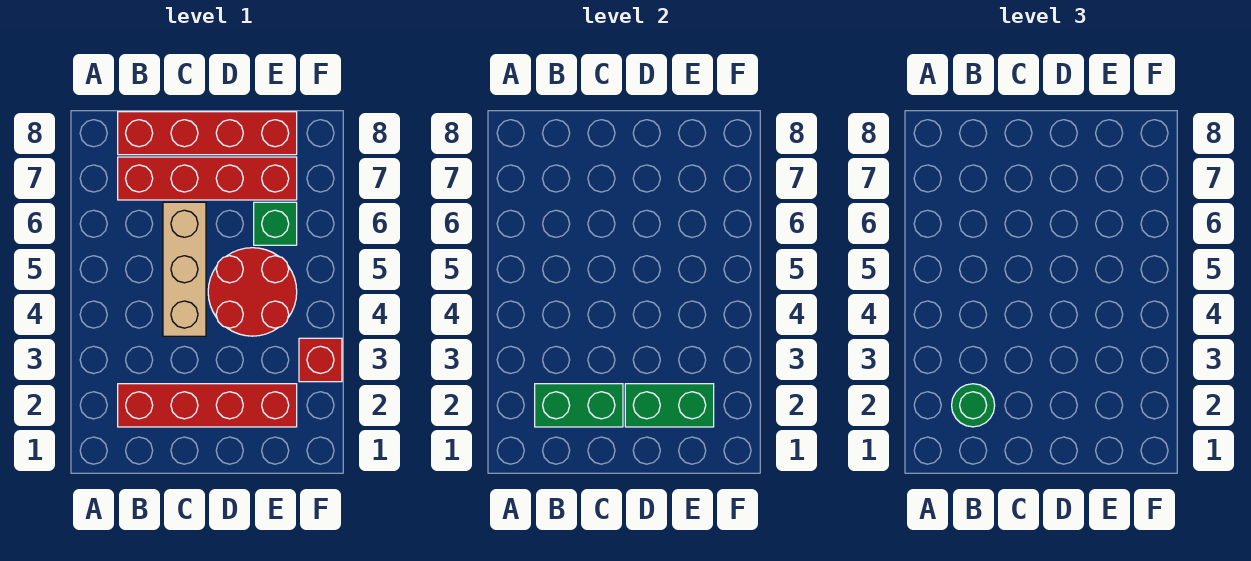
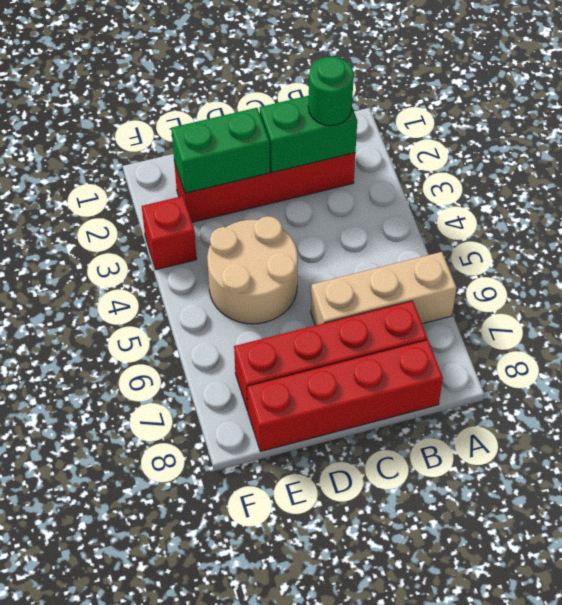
tan brick C4:C6 level 1 -> tan brick A6:C6 level 1
red round brick D4:E5 level 1 -> tan round brick D4:E5 level 1
green brick E6 level 1 -> none

